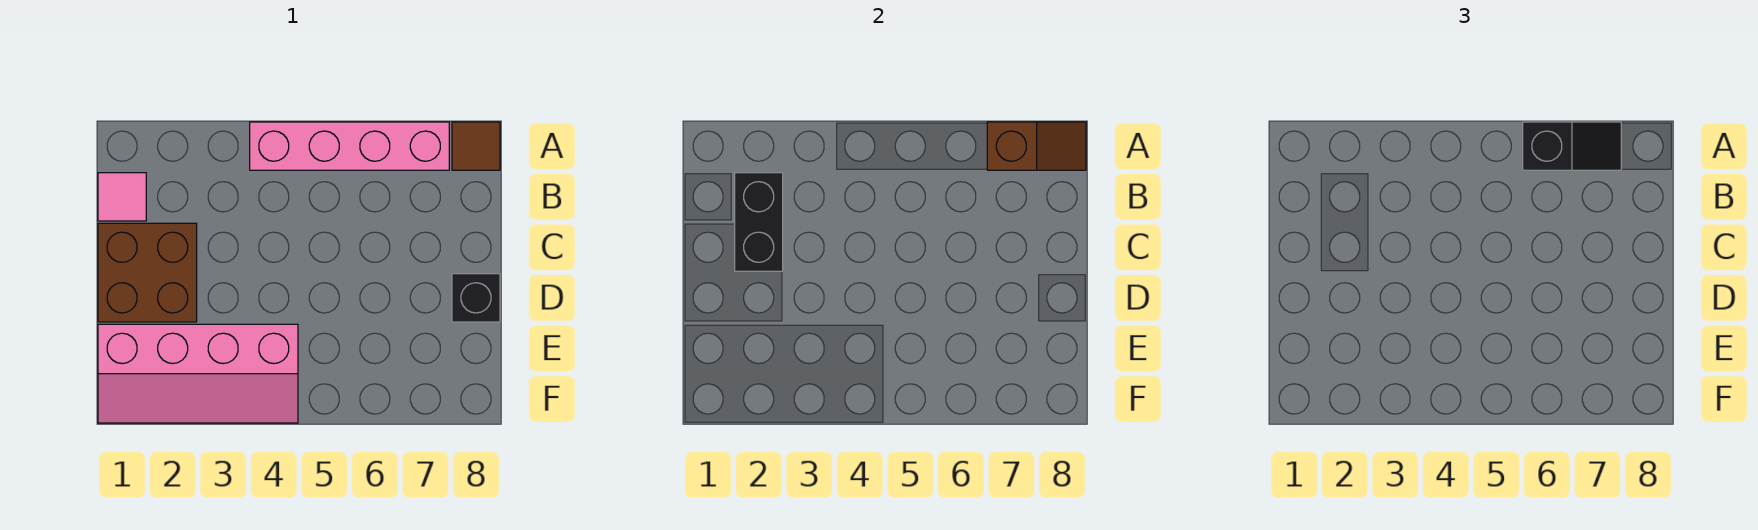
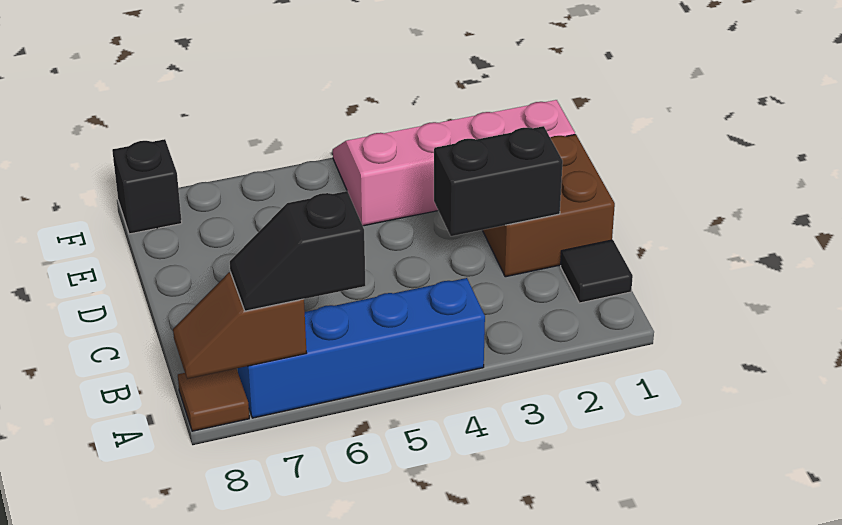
pink brick A4:A7 level 1 -> blue brick A4:A7 level 1
pink tile B1 level 1 -> black tile B1 level 1
black brick B2:C2 level 2 -> black brick C2:C3 level 2
black brick D8 level 1 -> black brick F8 level 1

